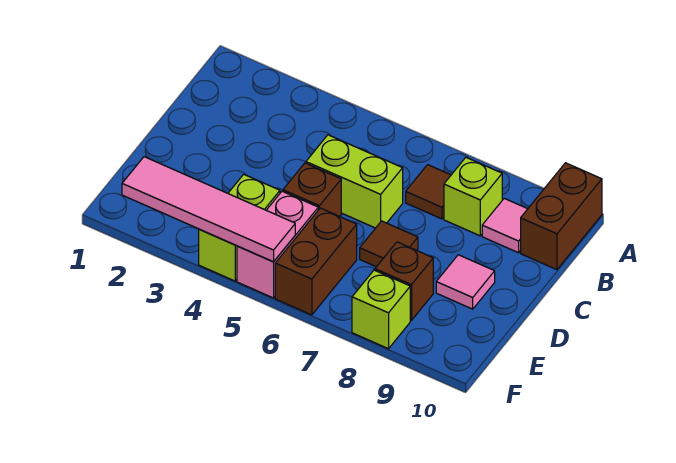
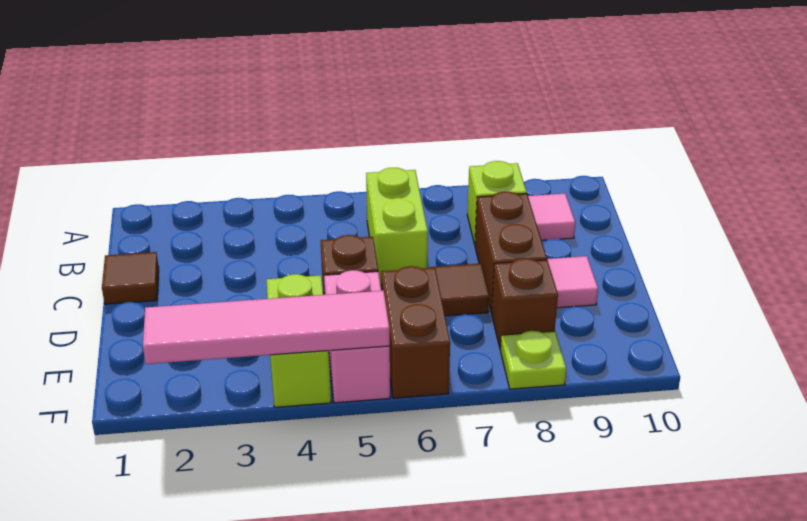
brown brick A10:B10 level 1 -> brown brick C8:D8 level 1
brown tile B7 level 1 -> brown tile C1 level 1
lime brick C5:C6 level 1 -> lime brick B6:C6 level 1
lime brick F8 level 1 -> lime plate F8 level 1

